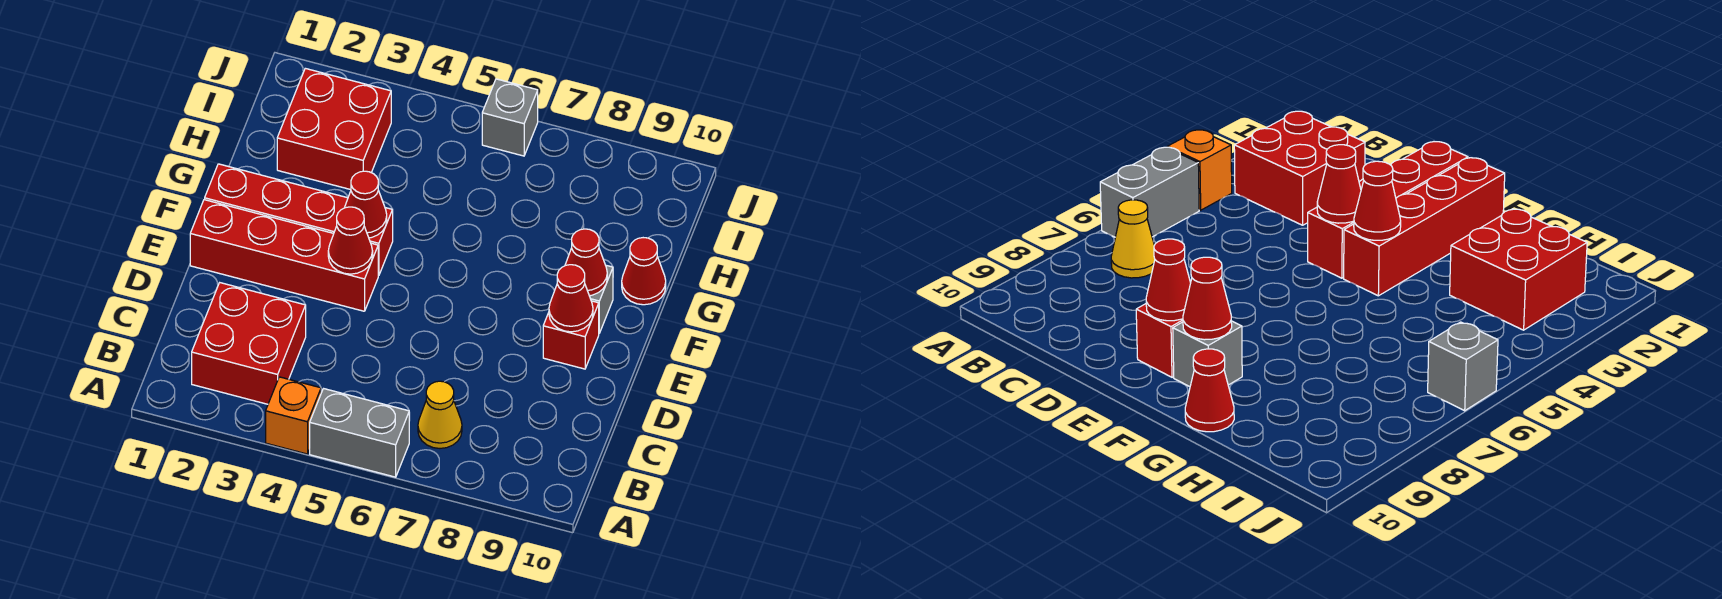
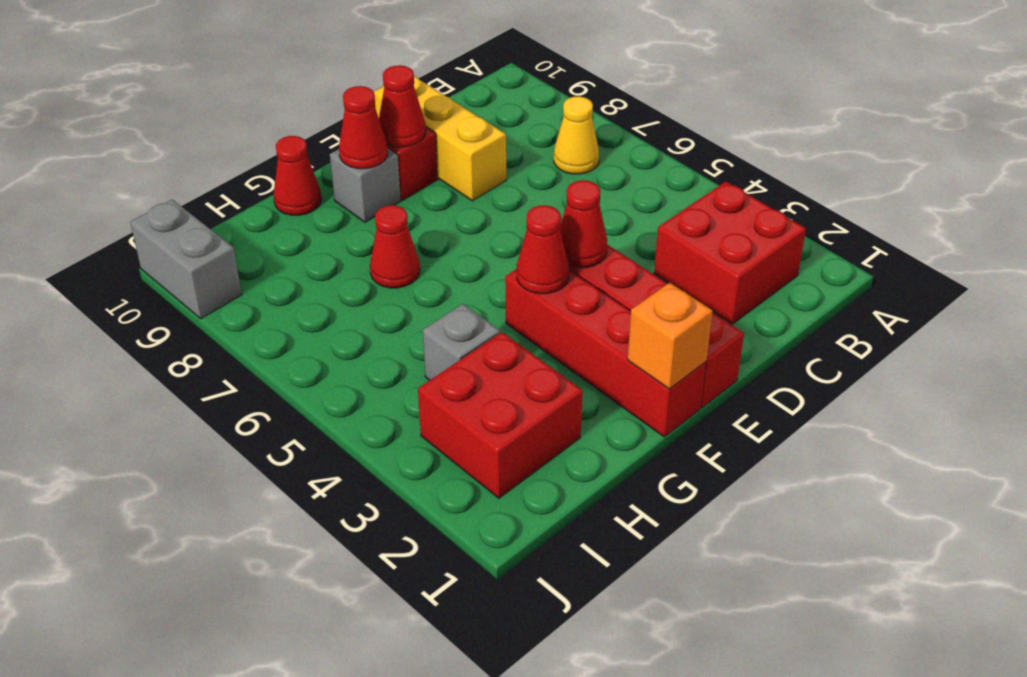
orange brick A4 level 1 -> orange brick F1 level 2
grey brick A5:A6 level 1 -> grey brick J9:J10 level 1
none -> yellow brick D8:D10 level 1
none -> red cone G7 level 1
grey brick J6 level 1 -> grey brick H4 level 1

